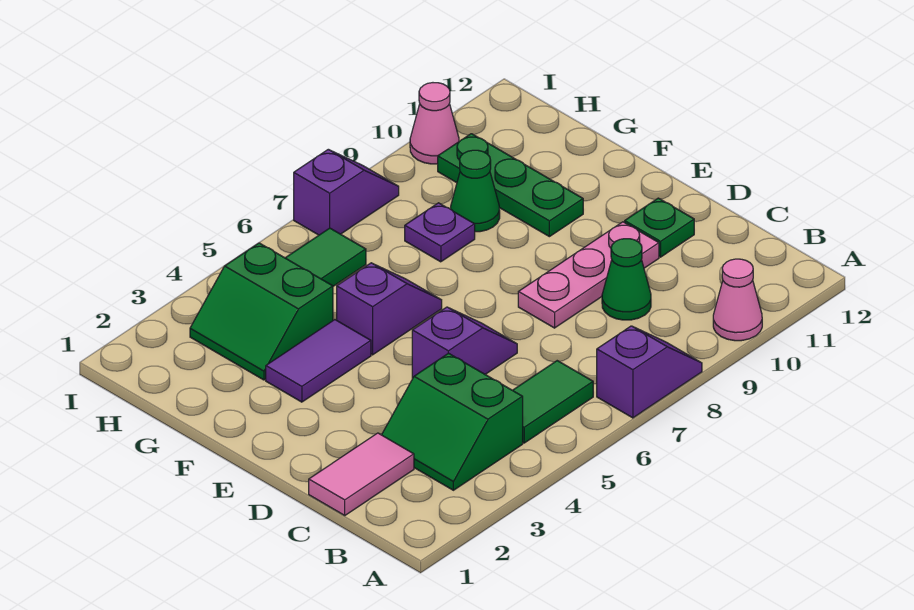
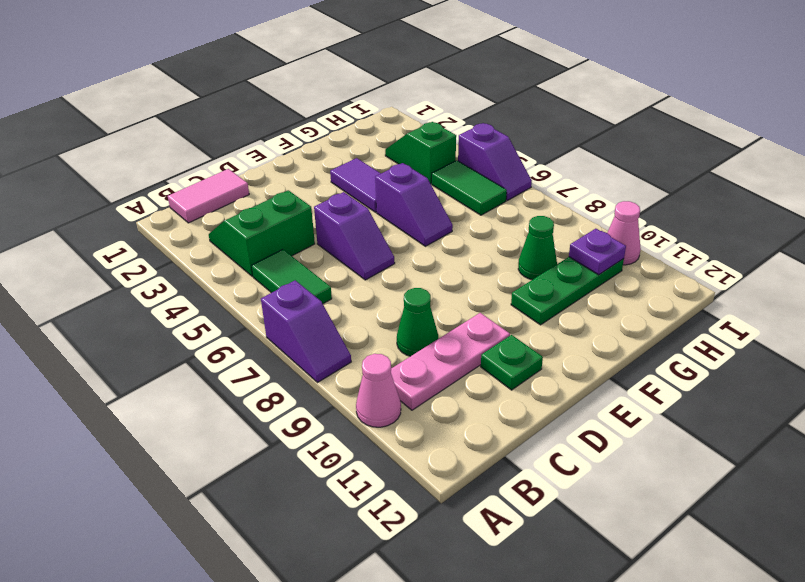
pink tile C1:C2 level 1 -> pink tile B1:C1 level 1
pink plate D8:D10 level 1 -> pink plate B10:D10 level 1
green slope G3:H4 level 1 top 4 -> green slope H3:H4 level 1 top 4
purple plate G8 level 1 -> purple plate H10 level 2
purple slope I7:I8 level 1 top 7 -> purple slope I5:I6 level 1 top 5

